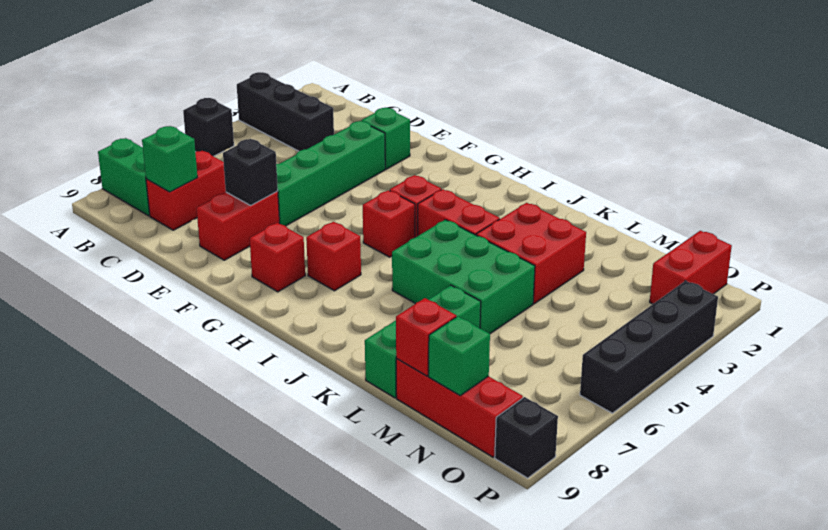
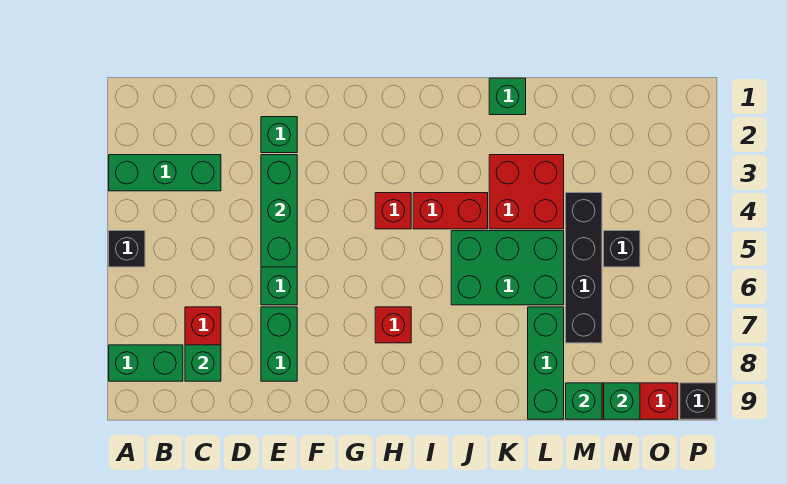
black brick A3:C3 level 1 -> green brick A3:C3 level 1
none -> green brick E3:E5 level 2
red brick E7:E8 level 1 -> green brick E7:E8 level 1
black brick E7 level 2 -> black brick N5 level 1
red brick G8 level 1 -> none
red brick H5 level 1 -> none
none -> green brick K1 level 1
red brick M9 level 2 -> green brick M9 level 2
red brick O1:O2 level 1 -> none
black brick P3:P6 level 1 -> black brick M4:M7 level 1

